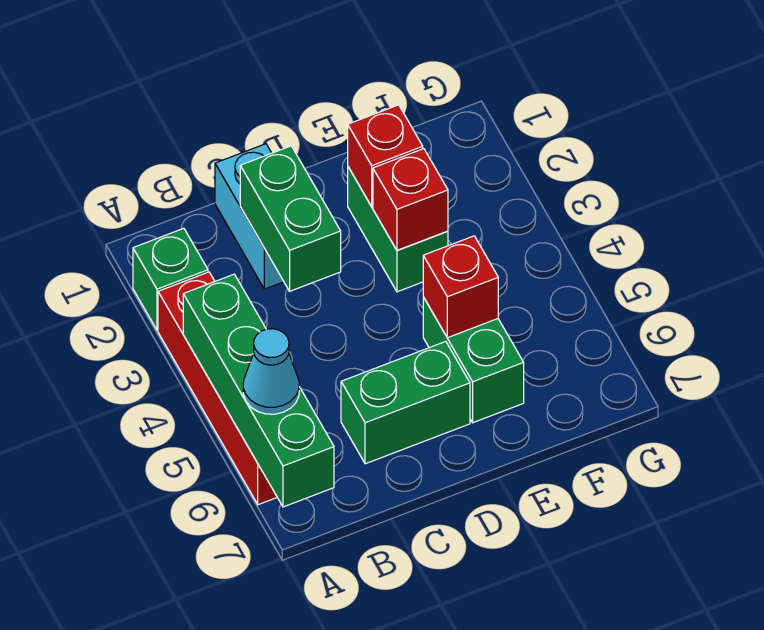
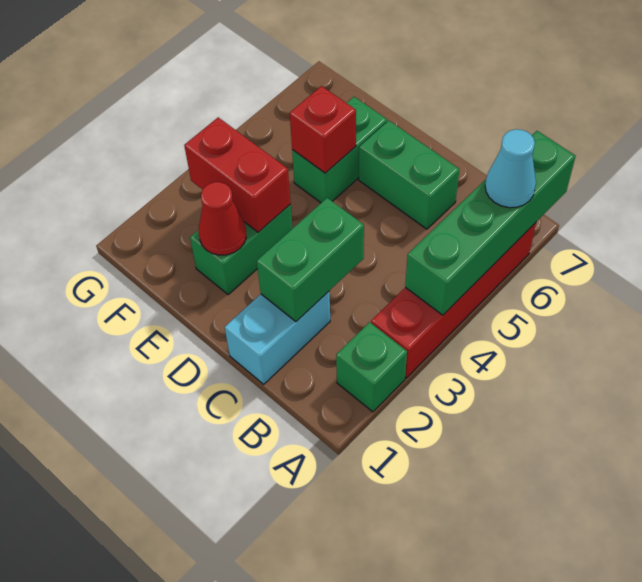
red brick E2 level 2 -> red cone E2 level 2
red brick E3 level 2 -> red brick E3:F3 level 2

